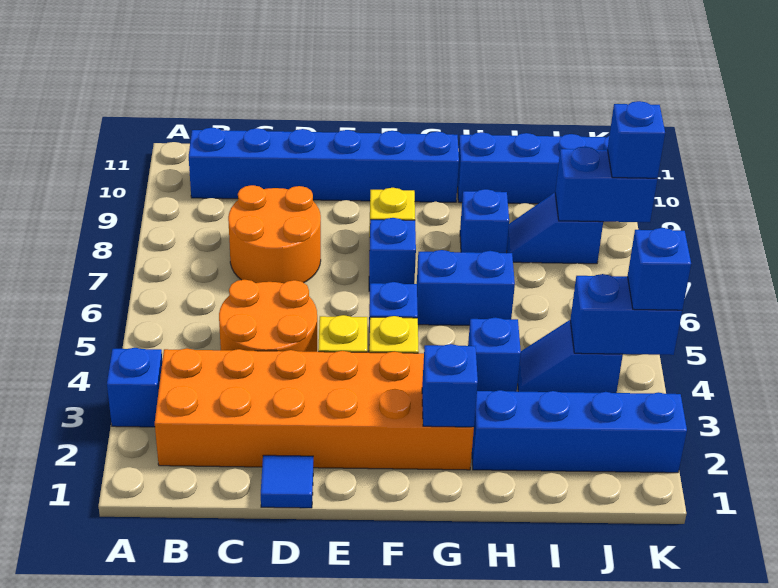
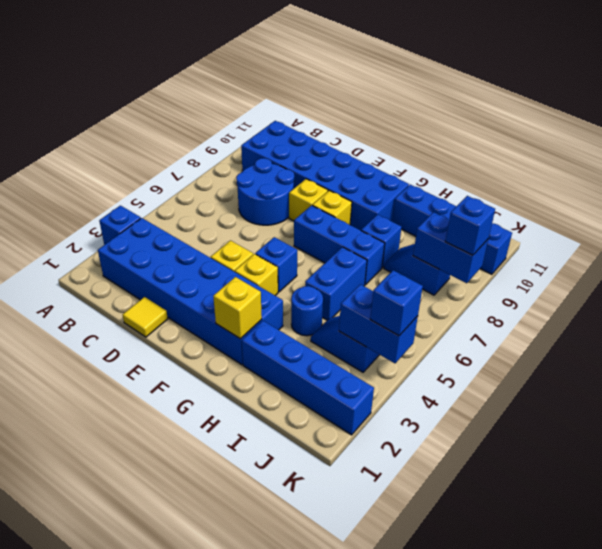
orange brick B2:G3 level 1 -> blue brick B2:G3 level 1
blue brick B10:G10 level 1 -> blue brick B9:G10 level 1
orange round brick C4:D5 level 1 -> none
orange round brick C7:D8 level 1 -> blue round brick C7:D8 level 1
blue tile D1 level 1 -> yellow tile D1 level 1
none -> yellow brick E8 level 1
blue brick F7 level 1 -> blue brick F7:H7 level 1
blue brick G2 level 2 -> yellow brick G2 level 2
blue brick G6:H6 level 1 -> blue brick H5:H6 level 1
blue brick H4 level 1 -> blue round brick H4 level 1

